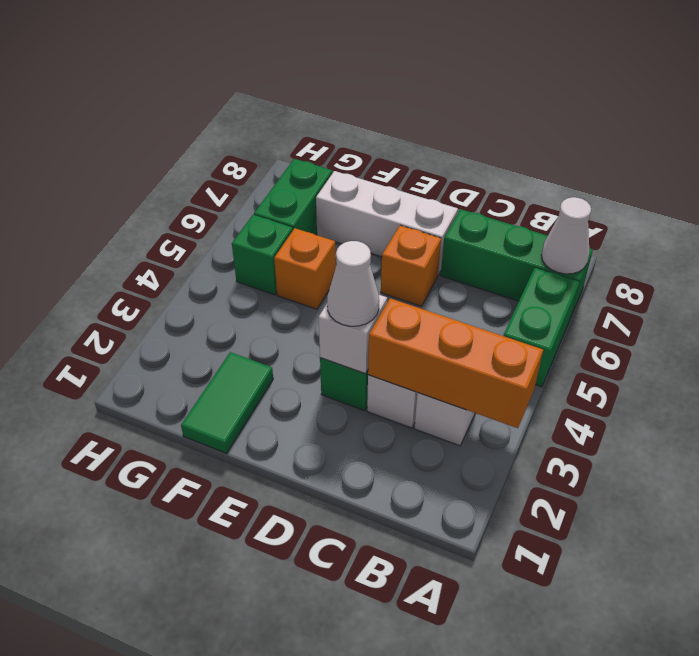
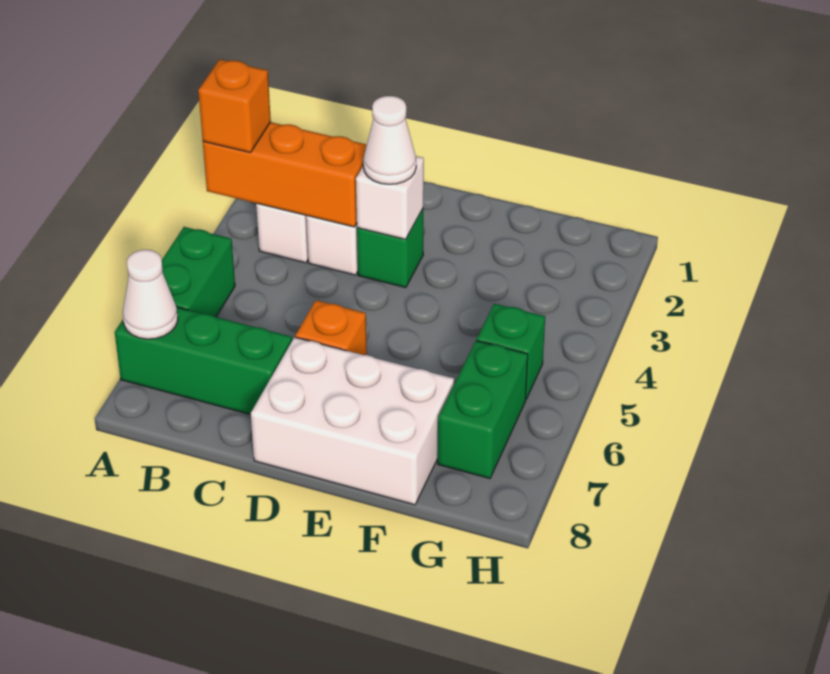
white brick D7:F7 level 1 -> white brick D7:F8 level 1
green tile F1:F2 level 1 -> none
orange brick F5 level 1 -> orange brick A3 level 3

